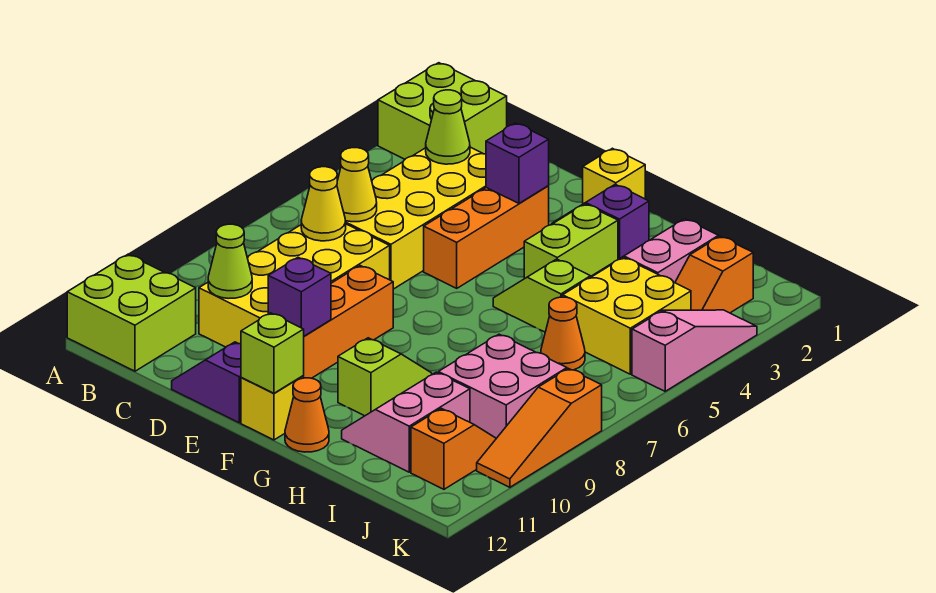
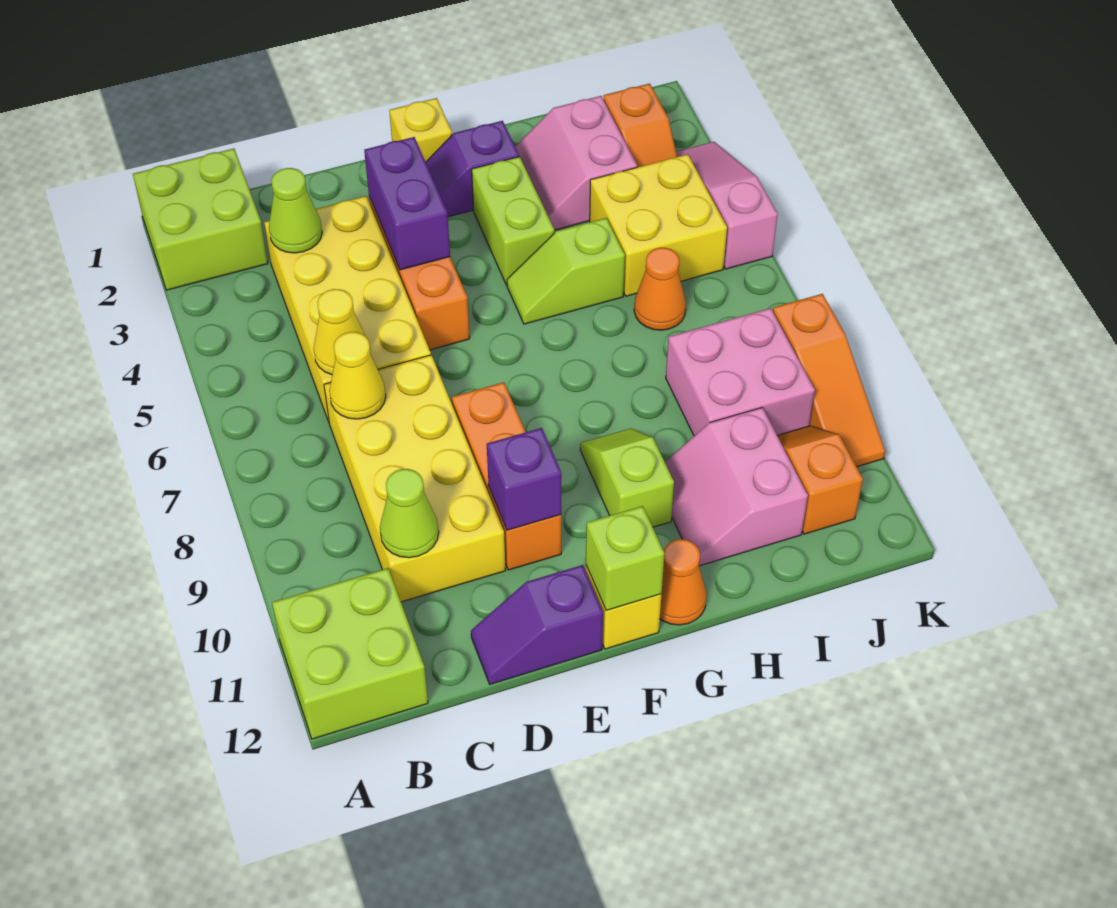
purple brick E3 level 2 -> purple brick E3:E4 level 2

